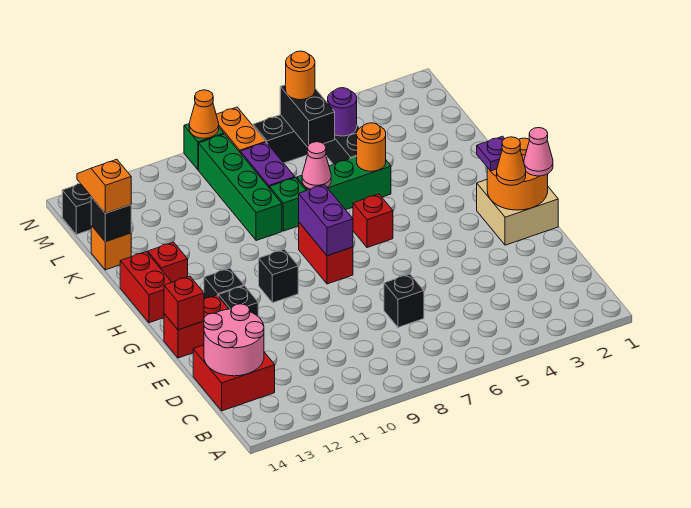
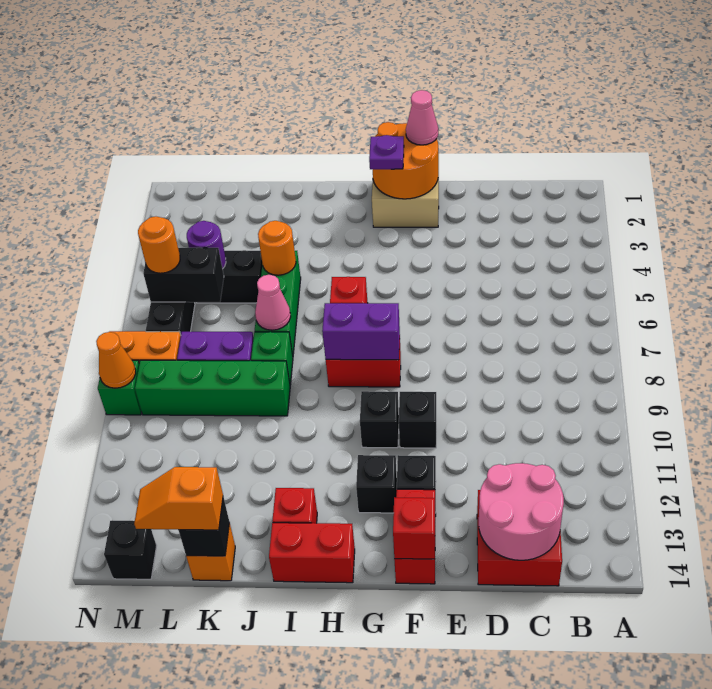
black brick D7 level 1 -> black brick F10 level 1
orange cone F2 level 3 -> none

